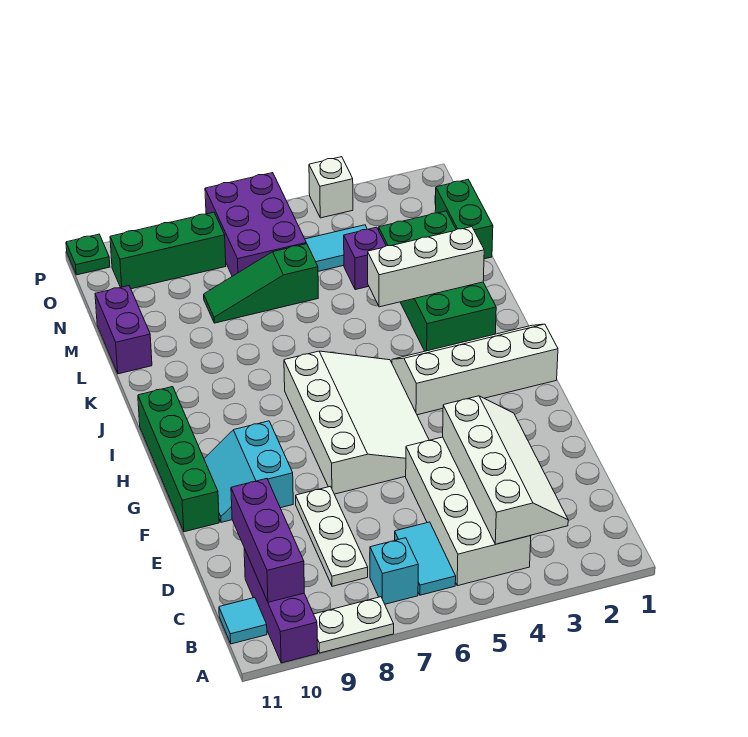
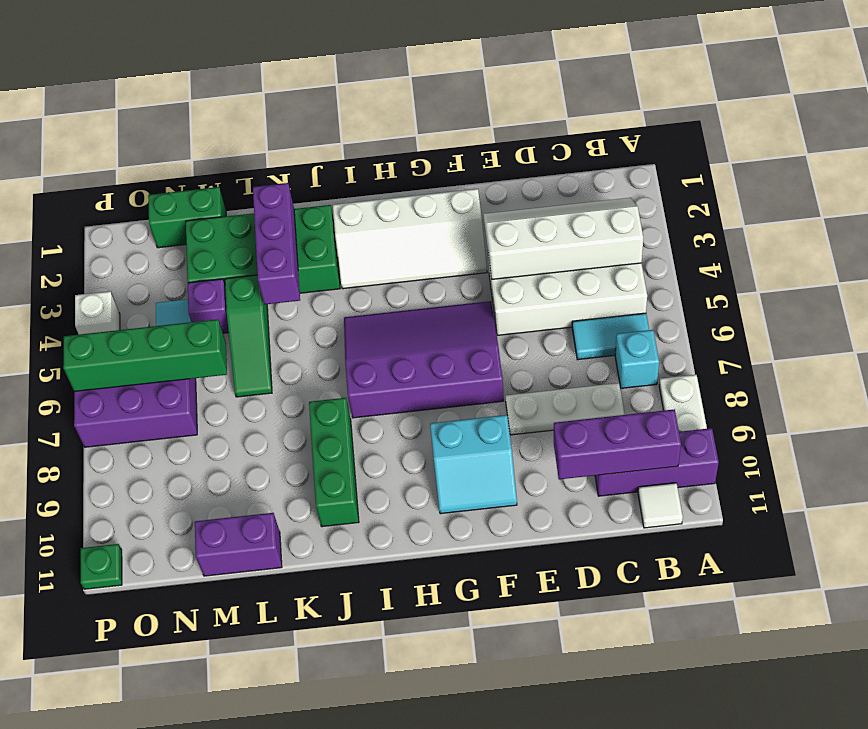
cyan tile B11 level 1 -> white tile B11 level 1
white slope F5:I7 level 1 top 7 -> purple slope F5:I7 level 1 top 7
green brick F11:I11 level 1 -> green brick M6:P6 level 2
white slope H1:I4 level 1 top H -> white slope F2:I3 level 1 top 2
white brick K2:K4 level 2 -> purple brick K2:K4 level 2
green slope M6:M8 level 1 top 6 -> green slope L4:L6 level 1 top 4
green brick O8:O10 level 1 -> green brick J8:J10 level 1

